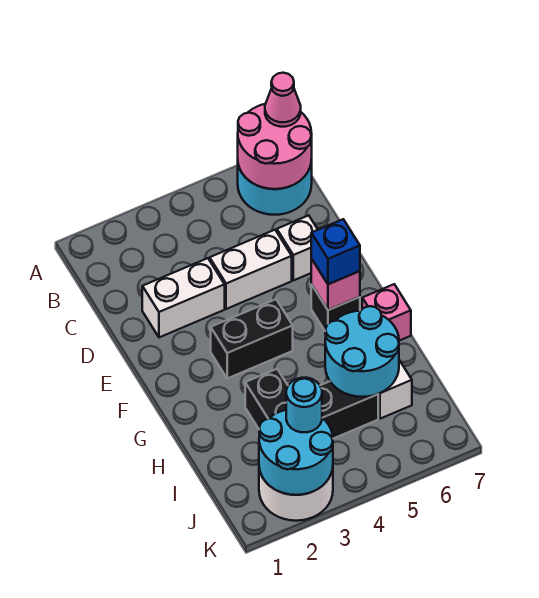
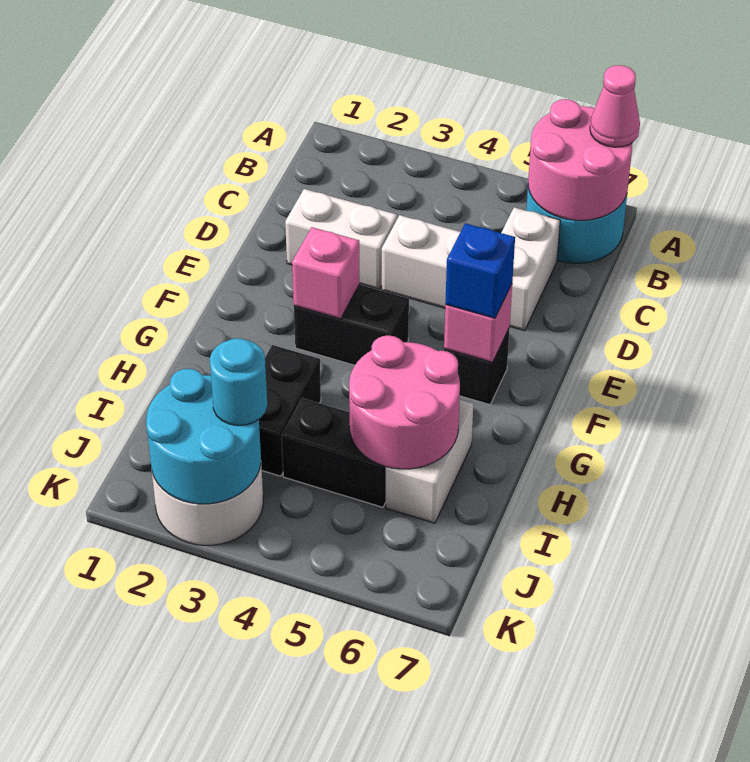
white brick D6 level 1 -> white brick C6:D6 level 1
pink brick G7 level 1 -> pink brick F3 level 2
cyan round brick H5:I6 level 2 -> pink round brick H5:I6 level 2

